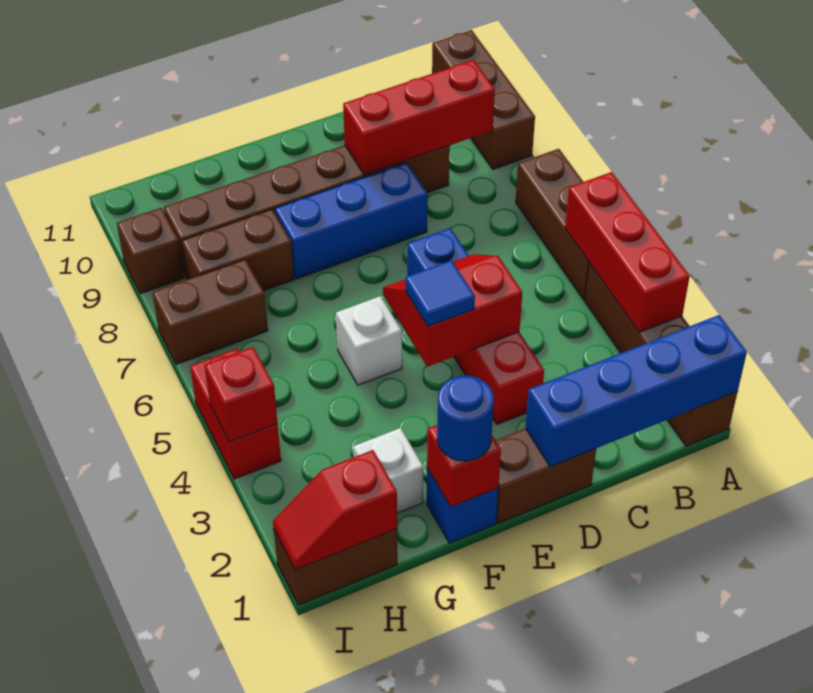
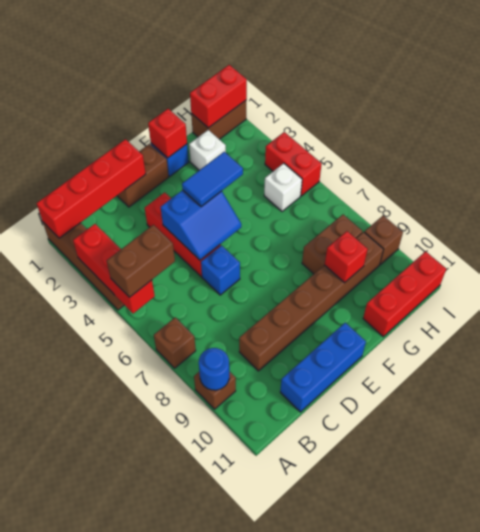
blue brick A1:D1 level 2 -> red brick A1:D1 level 2
brown brick A5:A7 level 1 -> brown brick A7 level 1
brown brick A9:A11 level 1 -> brown brick A9 level 1
red brick B9:D9 level 2 -> red brick G11:I11 level 1
red slope D4:E5 level 2 top 4 -> blue slope D4:E5 level 2 top 4
blue brick D8:F8 level 1 -> blue brick C11:E11 level 1
blue tile E4 level 3 -> blue tile E4:F4 level 3
blue round brick F1 level 3 -> blue round brick A9 level 2
white brick F5 level 1 -> white brick H5 level 1
red slope H1:I1 level 2 top H -> red brick H1:I1 level 2
brown brick H7:I7 level 1 -> brown brick A5:B5 level 3
red brick I4 level 2 -> red brick G9 level 2

